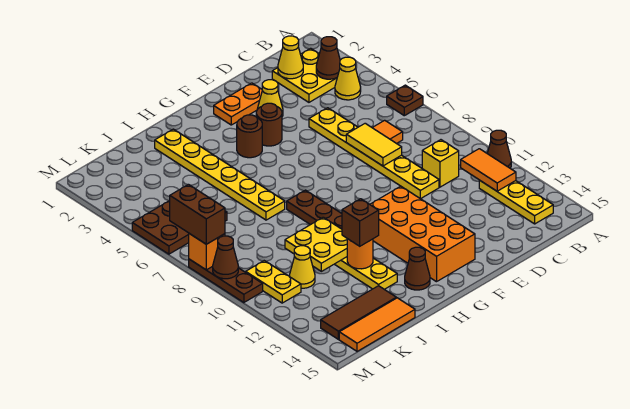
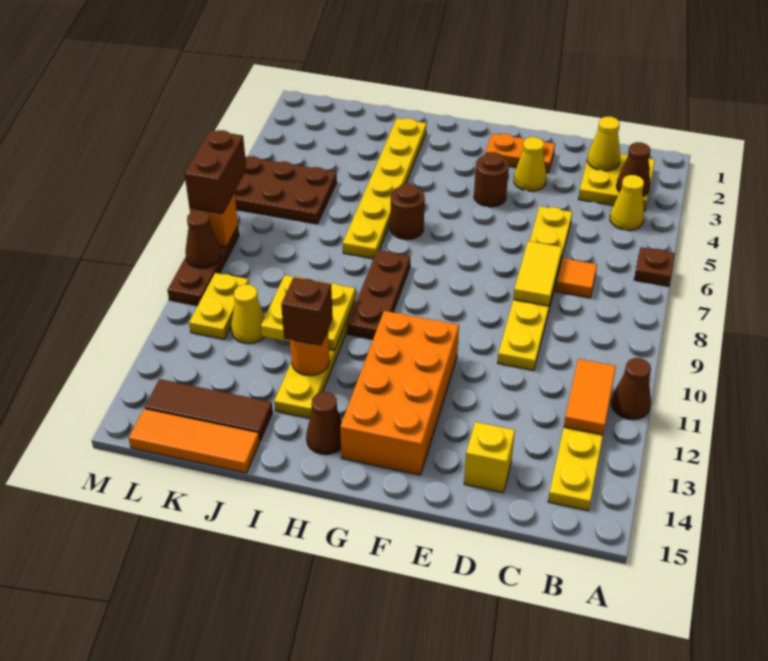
yellow brick C10 level 1 -> yellow brick D14 level 1
brown round brick G4 level 1 -> brown round brick H6 level 1

